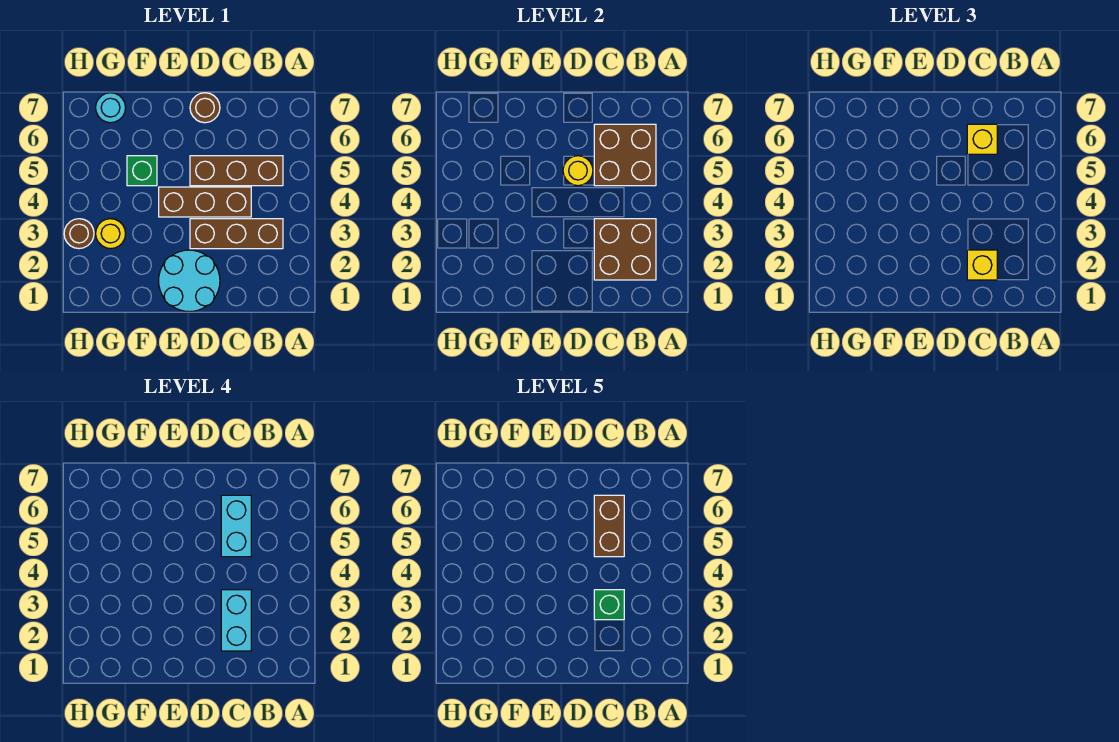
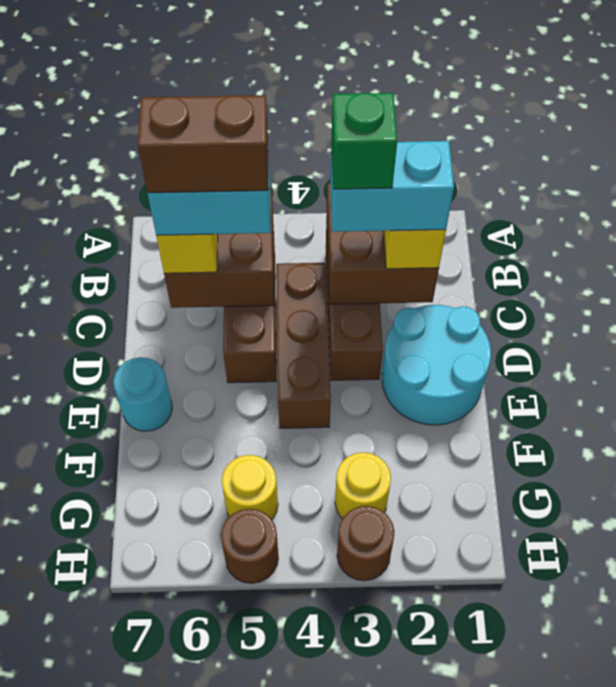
yellow round brick D5 level 2 -> yellow round brick G5 level 1
brown round brick D7 level 1 -> brown round brick H5 level 1
green brick F5 level 1 -> none
cyan round brick G7 level 1 -> cyan round brick E7 level 1

